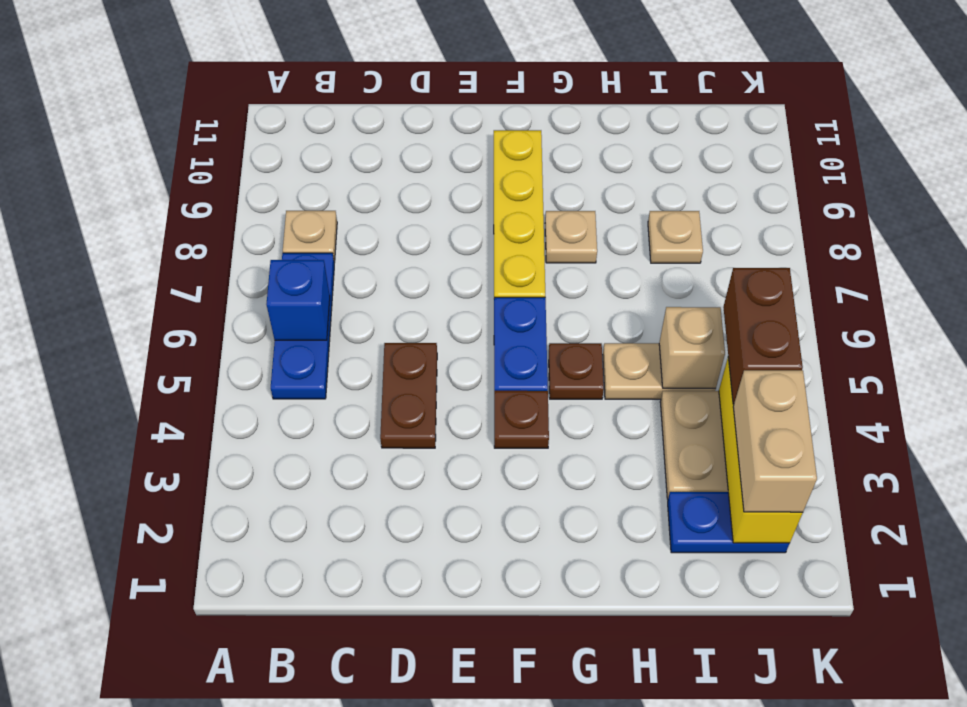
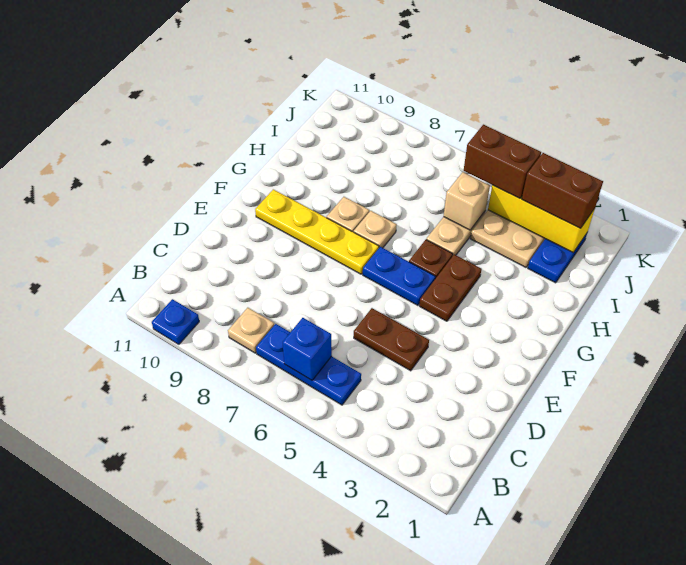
none -> blue plate A10 level 1
brown plate F4 level 1 -> brown plate F4:G4 level 1
tan plate I8 level 1 -> tan plate G7 level 1
tan brick J2:J3 level 3 -> brown brick J2:J3 level 3

